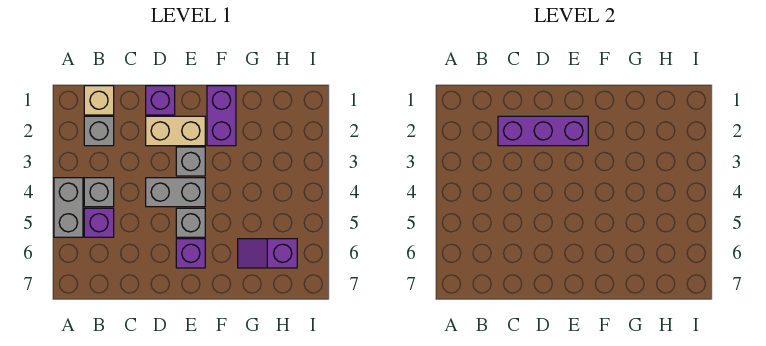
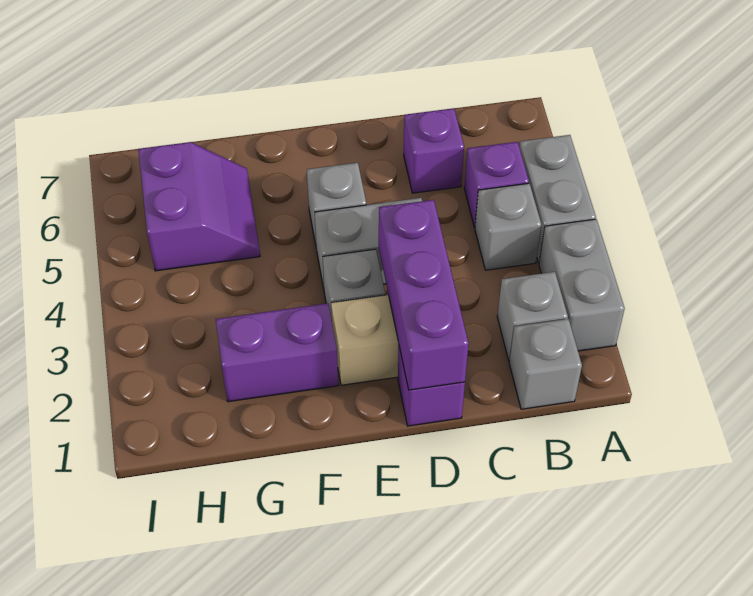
none -> grey brick A2:A3 level 1
tan brick B1 level 1 -> grey brick B1 level 1
purple brick C2:E2 level 2 -> purple brick D1:D3 level 2
purple brick E6 level 1 -> purple brick C6 level 1
purple brick F1:F2 level 1 -> purple brick F2:G2 level 1
purple slope G6:H6 level 1 top H -> purple slope G5:H6 level 1 top H

